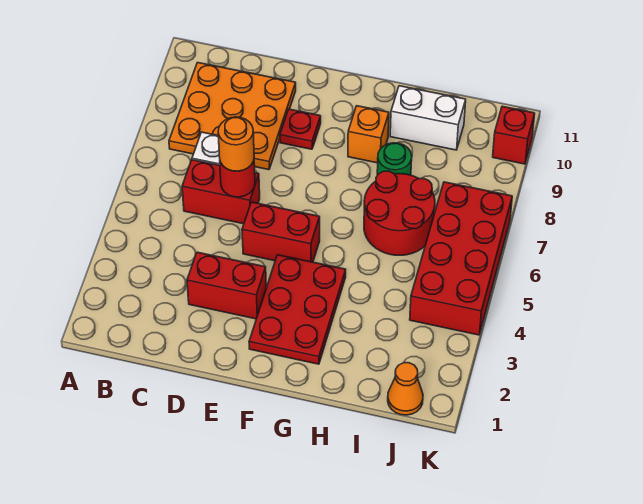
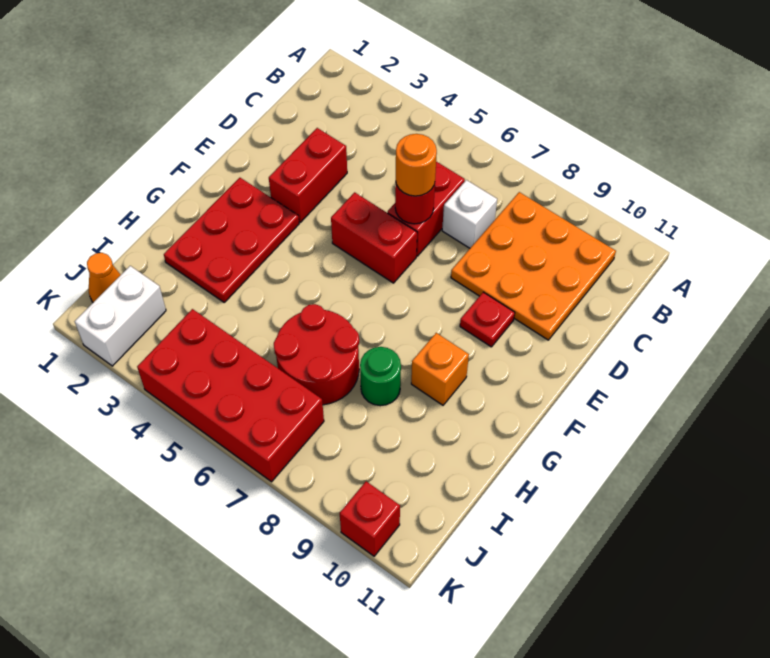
red brick E5:F5 level 1 -> red brick E5:E6 level 1
red plate F2:G4 level 1 -> red plate F2:H3 level 1
white brick H10:I10 level 1 -> white brick J2:K2 level 1

